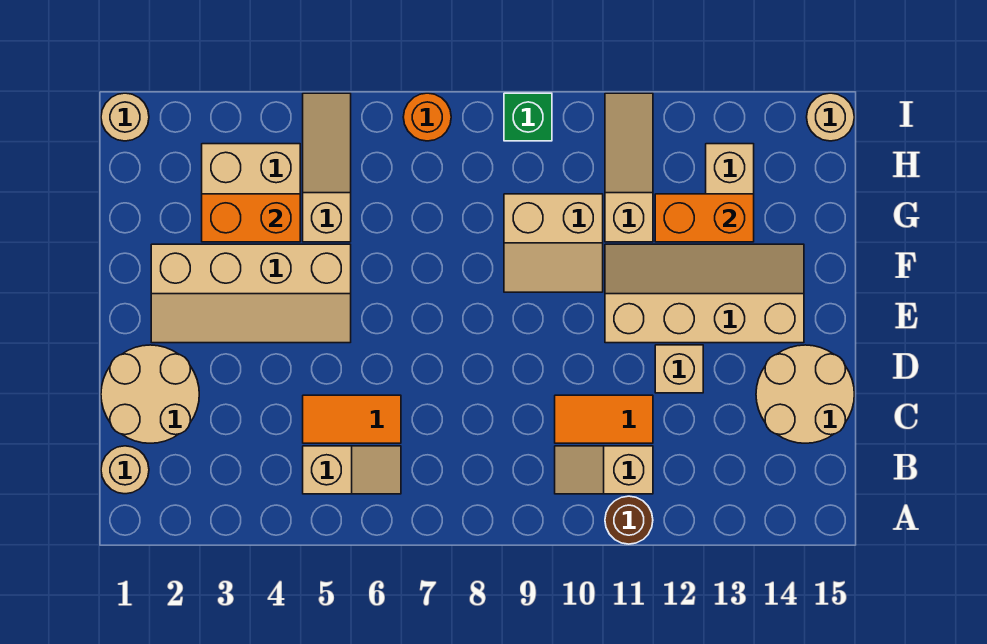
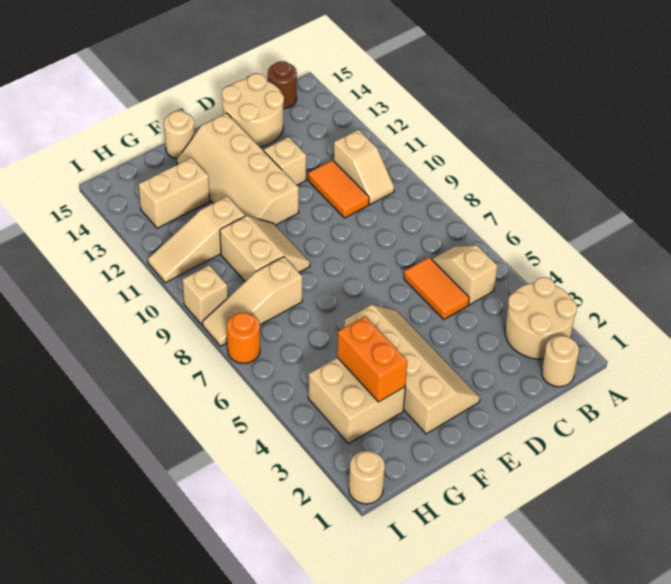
brown round brick A11 level 1 -> brown round brick B15 level 1
tan round brick C1:D2 level 1 -> tan round brick A2:B3 level 1
tan slope G5:I5 level 1 top G -> tan slope G8:I8 level 1 top G
orange brick G12:G13 level 2 -> none
green brick I9 level 1 -> tan brick I9 level 1
tan round brick I15 level 1 -> tan round brick F15 level 1

